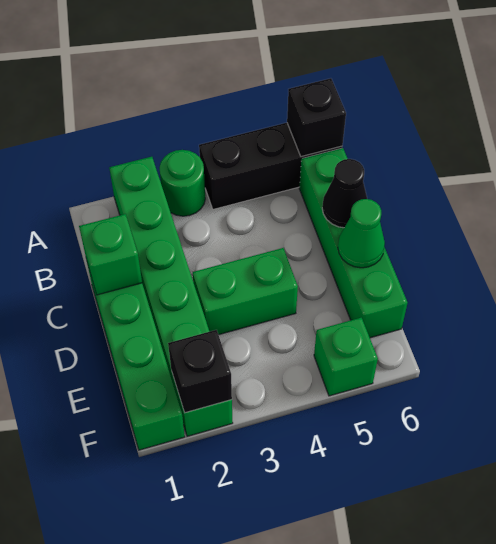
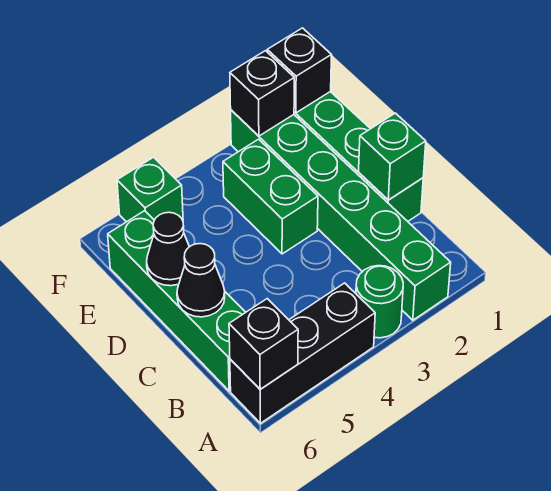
green brick D3:D4 level 1 -> green brick D3:E3 level 1
green cone D6 level 2 -> black cone D6 level 2
none -> black brick F1 level 2

